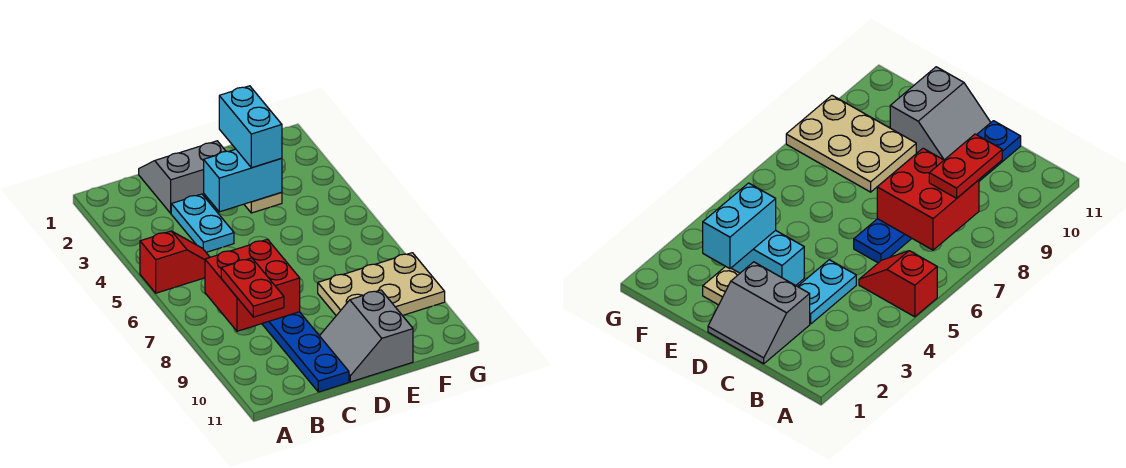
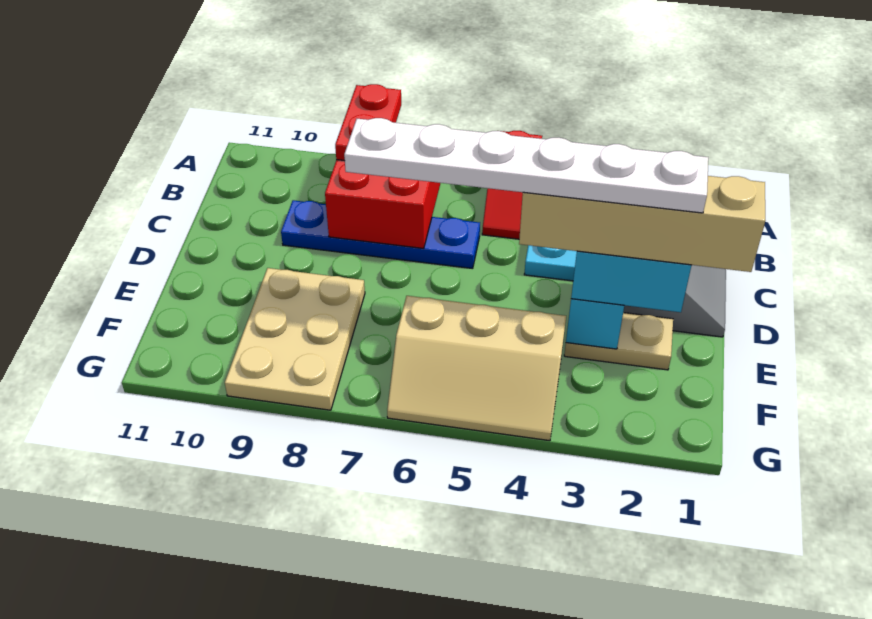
red plate B8:B9 level 3 -> red plate A8:B8 level 3
blue plate C6:C11 level 1 -> blue plate C6:C9 level 1
grey slope D10:E11 level 1 top E -> none
none -> tan brick E1:E4 level 4
none -> white plate E2:E7 level 5
none -> tan slope F4:G6 level 1 top F

